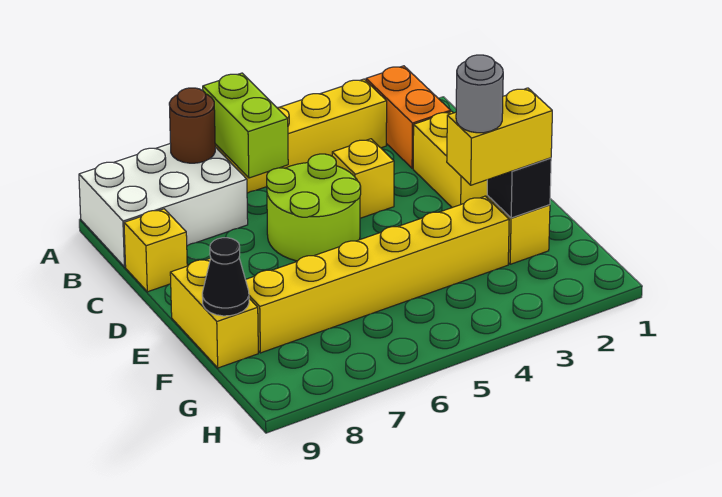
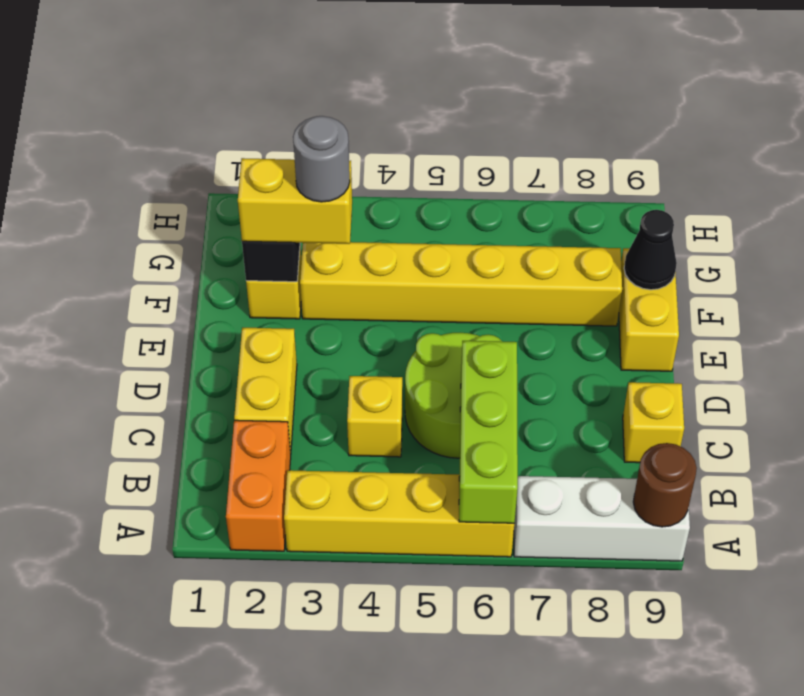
lime brick A6:B6 level 2 -> lime brick A6:C6 level 2
white brick A7:B9 level 1 -> white brick A7:A9 level 1
brown round brick A7 level 2 -> brown round brick A9 level 2

